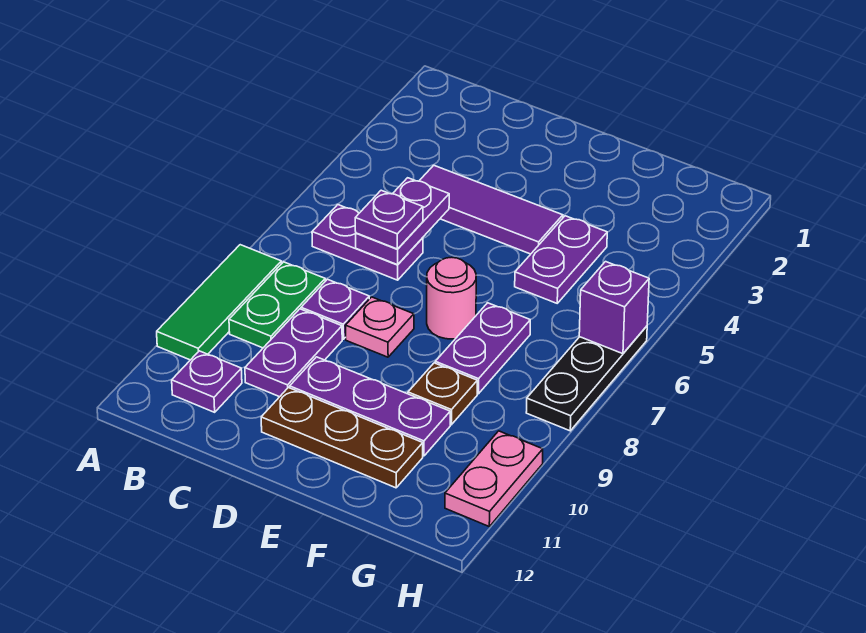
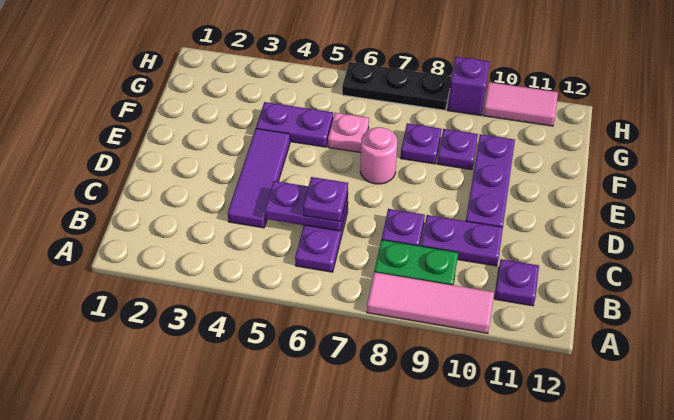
green tile A8:A10 level 1 -> pink tile A8:A10 level 1
pink plate D8 level 1 -> pink plate F6 level 1
brown plate D11:F11 level 1 -> none
purple plate F7:F8 level 1 -> purple plate F8 level 1
brown plate F9 level 1 -> purple plate F9 level 1
purple brick H6 level 2 -> purple brick H9 level 1
pink plate H10:H11 level 1 -> pink tile H10:H11 level 1

